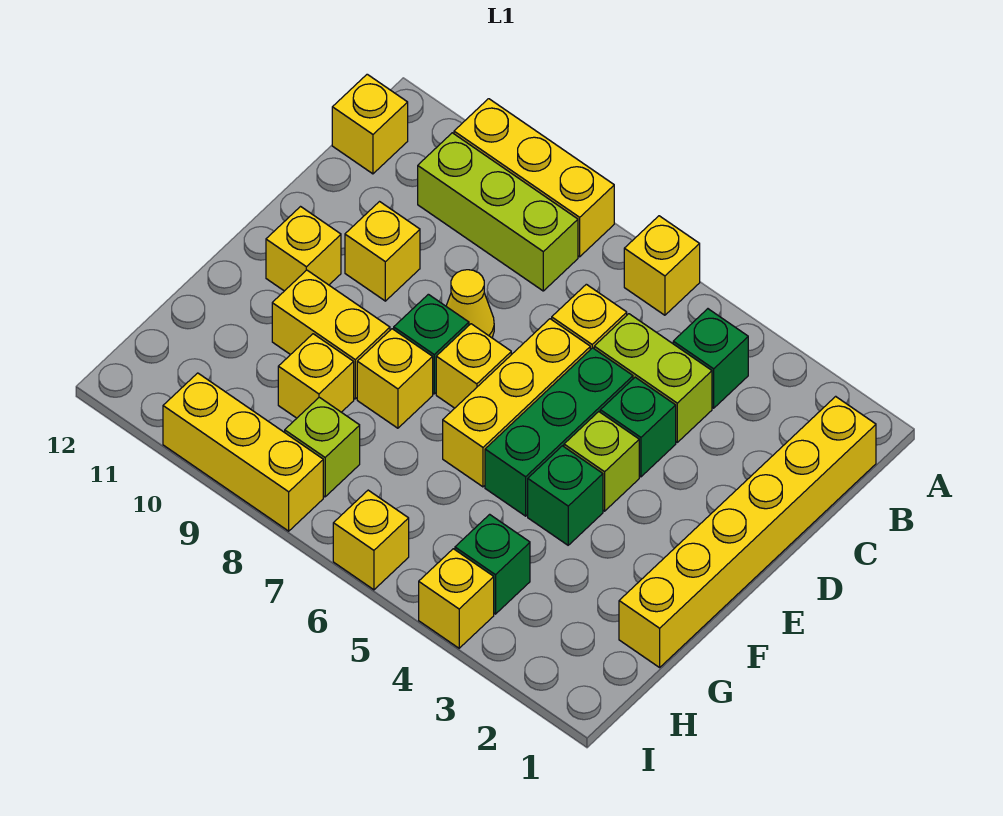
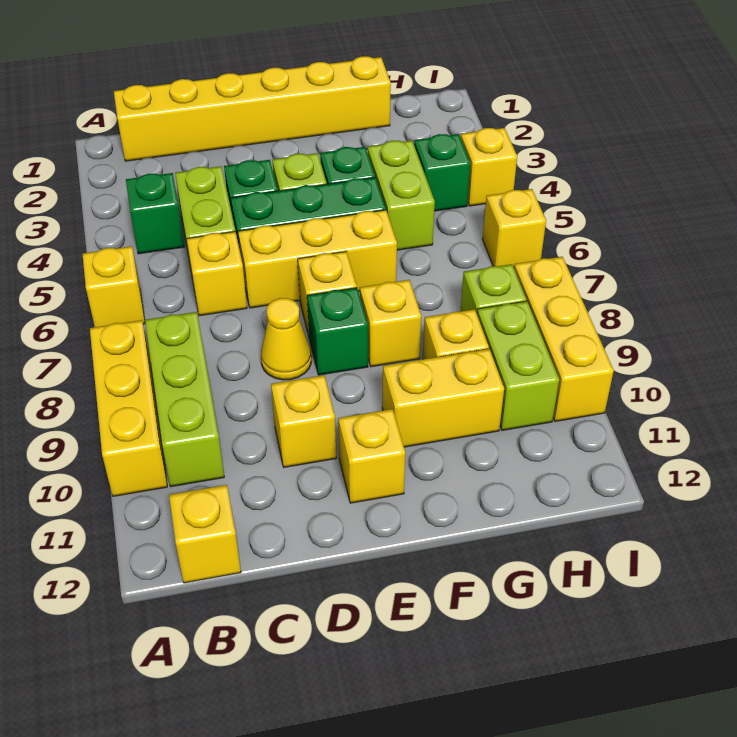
yellow brick F9:F10 level 1 -> yellow brick F10:G10 level 1
none -> lime brick G4:G5 level 1
none -> lime brick H9:H10 level 1

